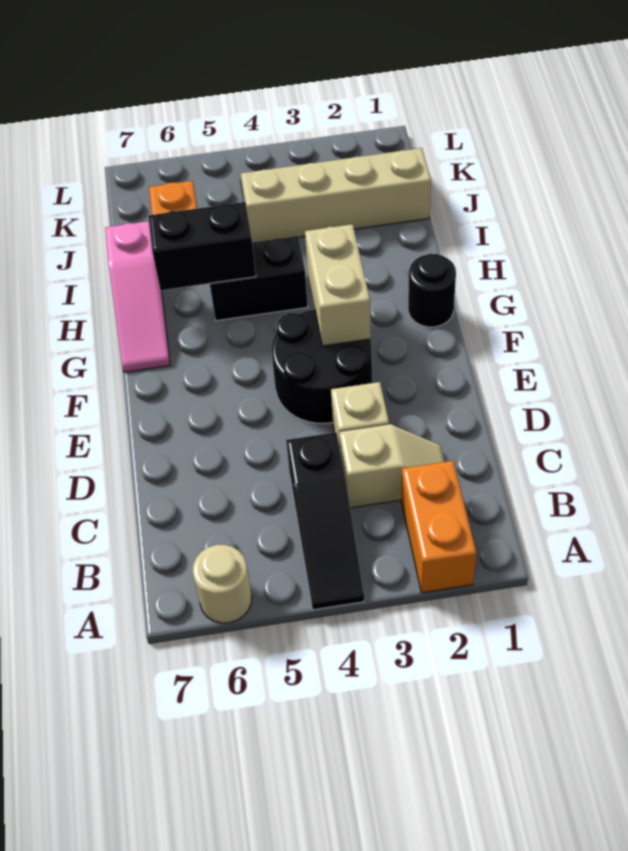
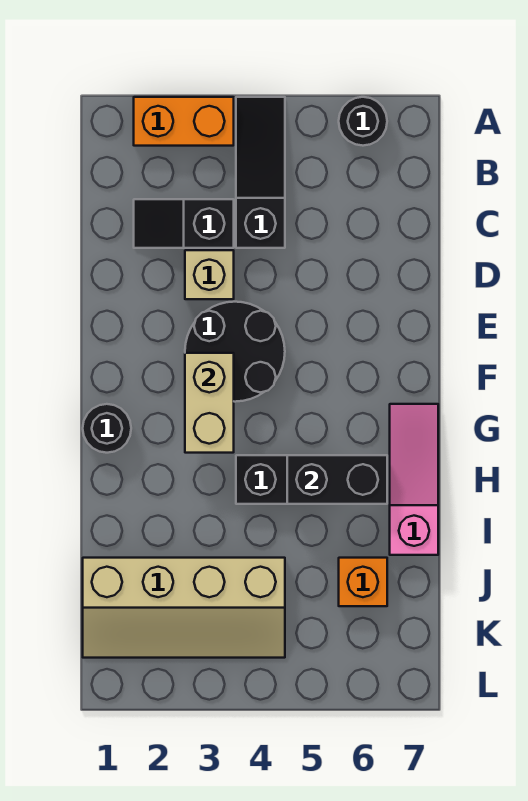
orange brick A2:B2 level 1 -> orange brick A2:A3 level 1
tan round brick A6 level 1 -> black round brick A6 level 1
tan slope C2:C3 level 1 top 3 -> black slope C2:C3 level 1 top 3

